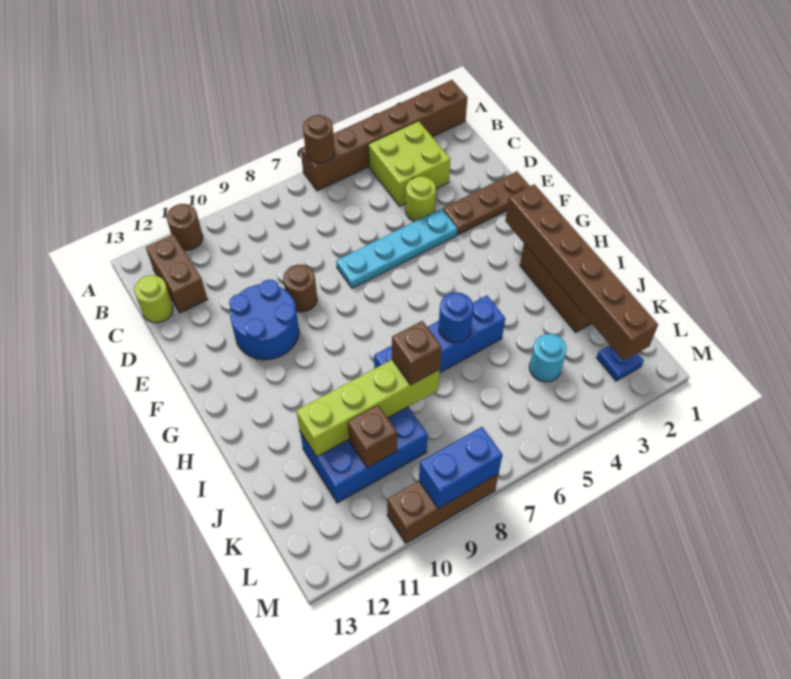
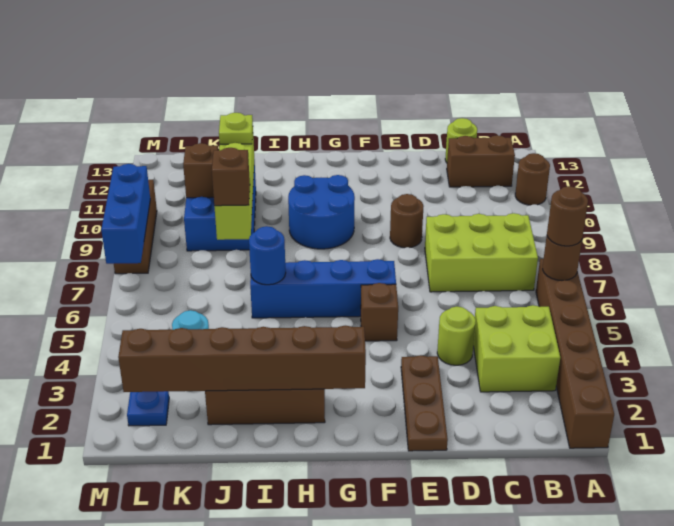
none -> brown round brick A6 level 3
none -> lime brick B7:D8 level 1
cyan plate E4:E7 level 1 -> none
blue round brick E10:F11 level 1 -> blue round brick G9:H10 level 1
none -> brown brick F5 level 1
blue brick I5:I8 level 1 -> blue brick F6:I6 level 1
none -> lime plate J11 level 3
blue brick M8:M9 level 2 -> blue brick M7:M9 level 2

